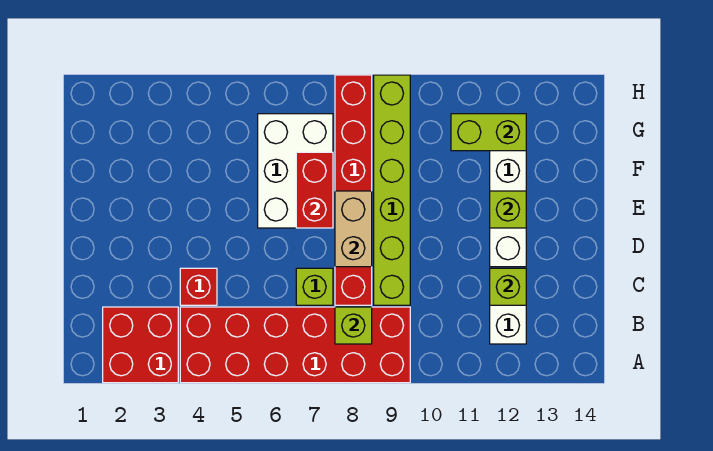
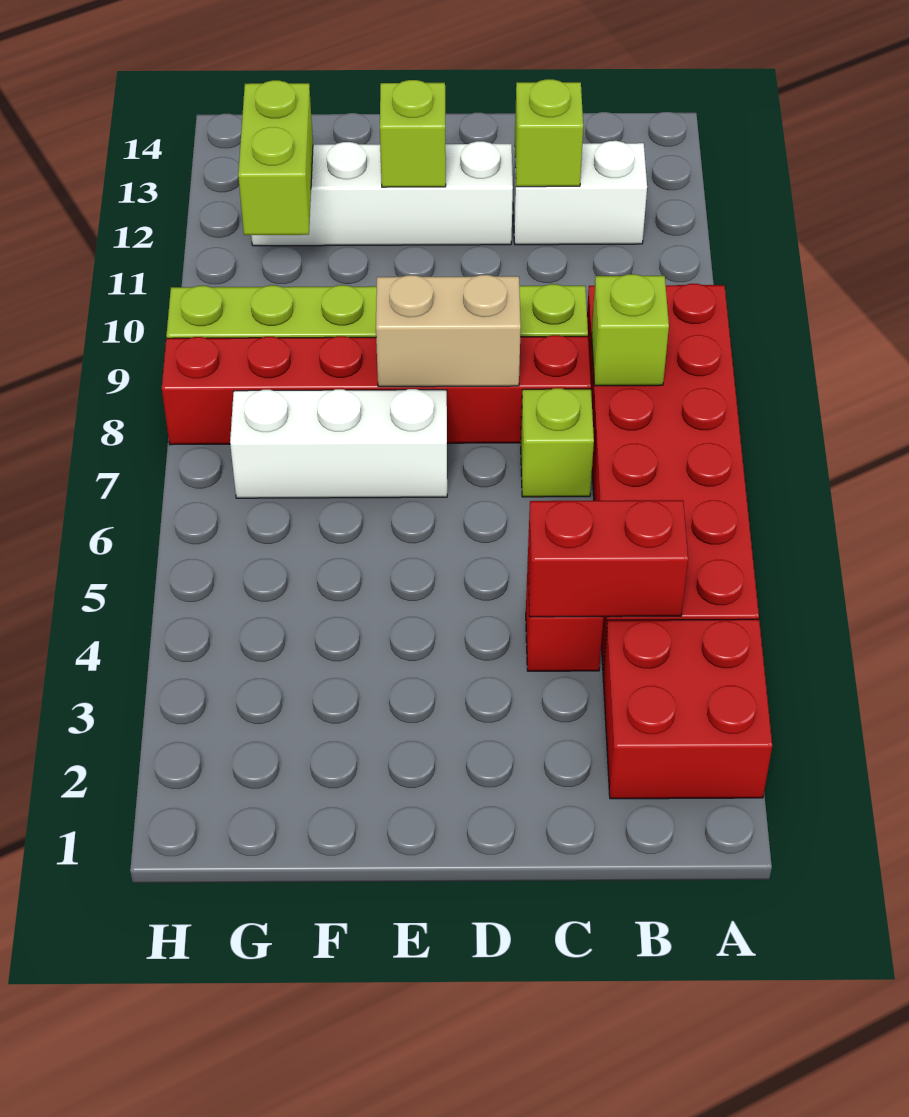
white brick E6:G7 level 1 -> white brick E7:G7 level 1
red brick E7:F7 level 2 -> red brick B4:C4 level 2

